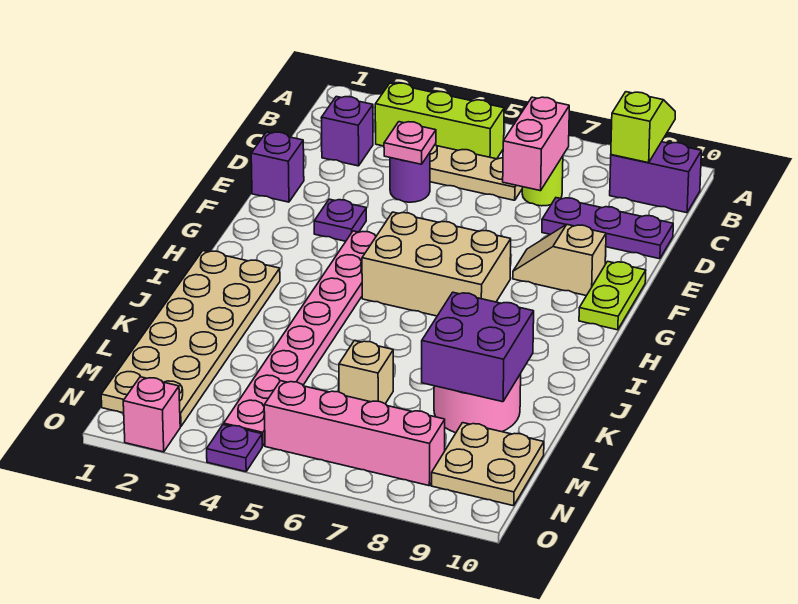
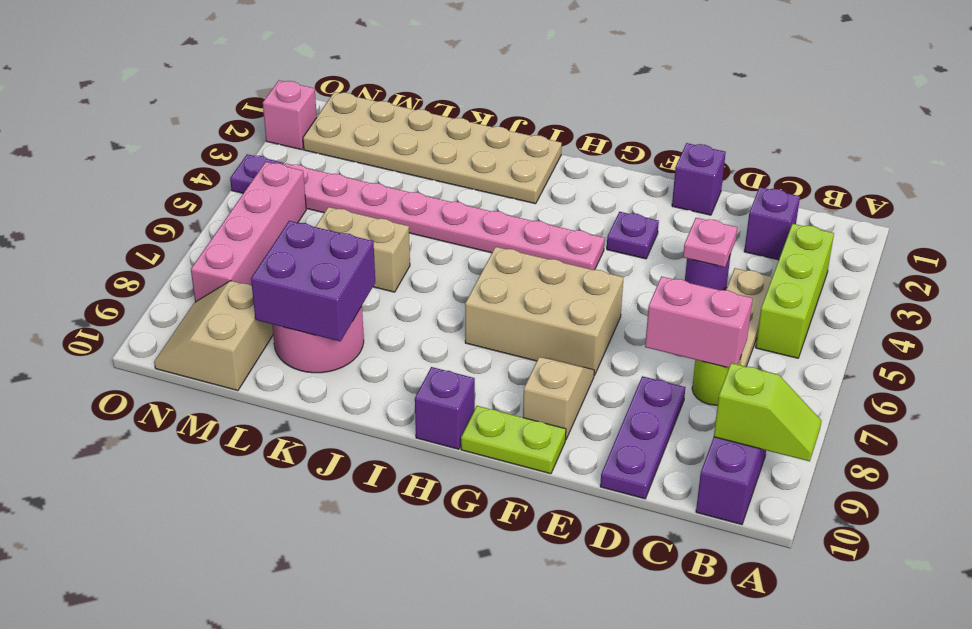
tan brick G5:H7 level 1 -> tan brick F6:H7 level 1
none -> purple brick H10 level 1
tan brick L6 level 1 -> tan brick K6:L6 level 1
tan plate M9:N10 level 1 -> tan slope M9:N10 level 1 top M

